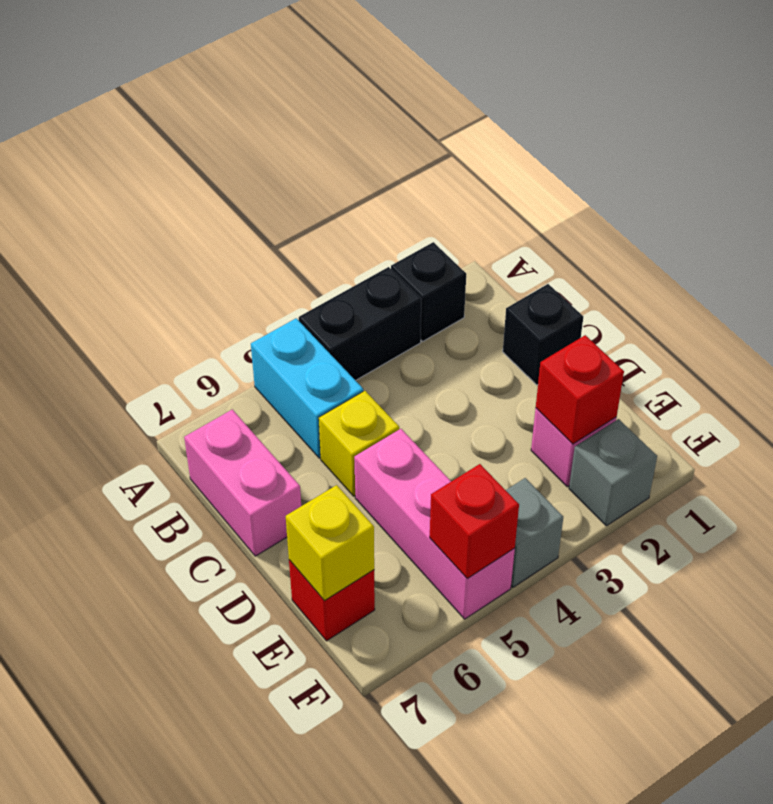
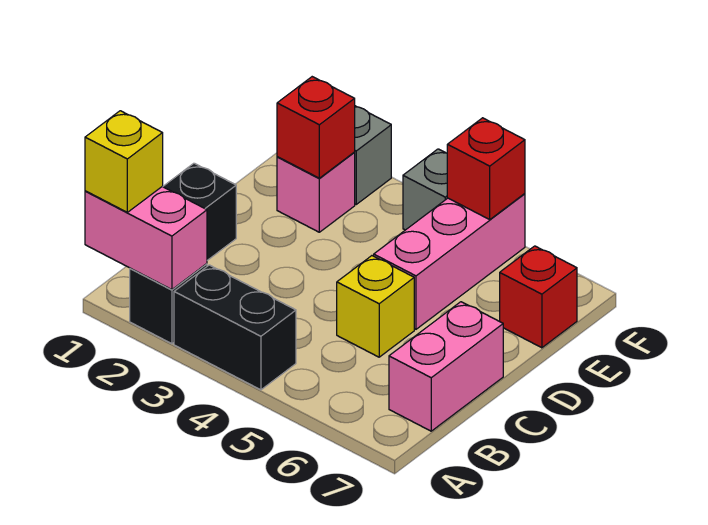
none -> pink brick A1:A2 level 2
cyan brick A5:B5 level 1 -> none
yellow brick E7 level 2 -> yellow brick A1 level 3

